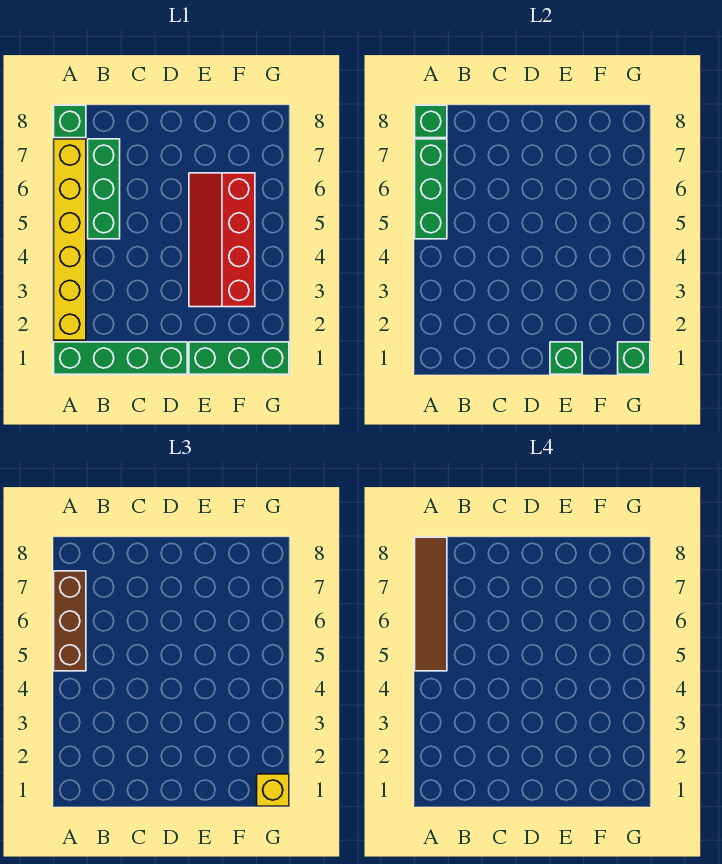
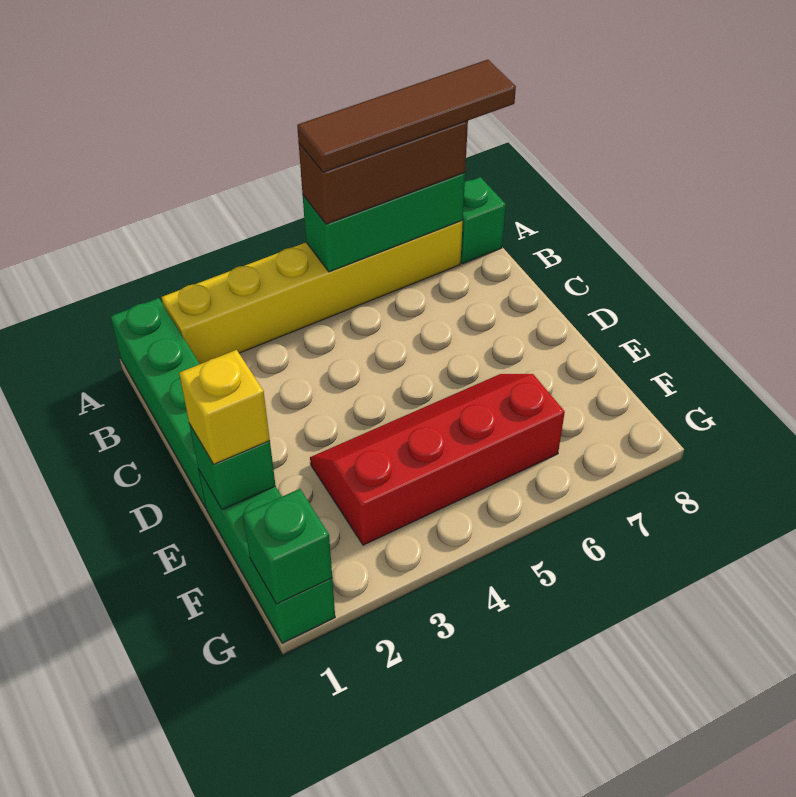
green brick A8 level 2 -> none
green brick B5:B7 level 1 -> none
yellow brick G1 level 3 -> yellow brick E1 level 3

